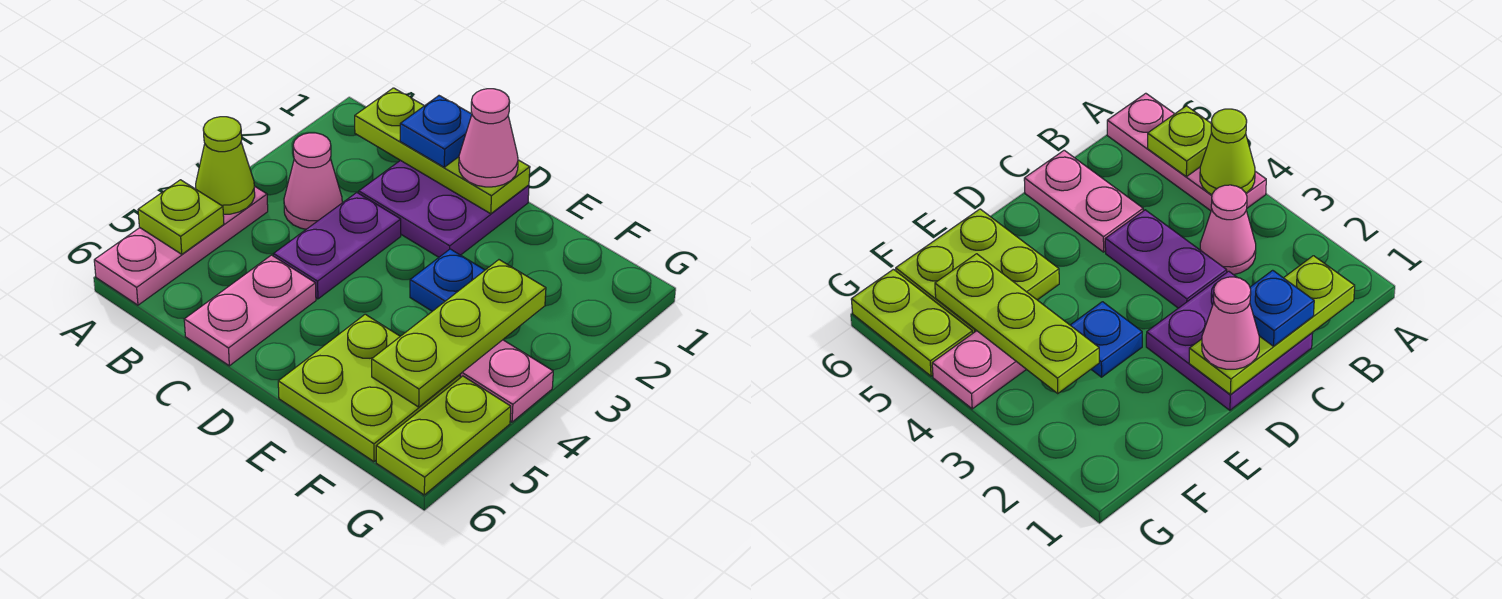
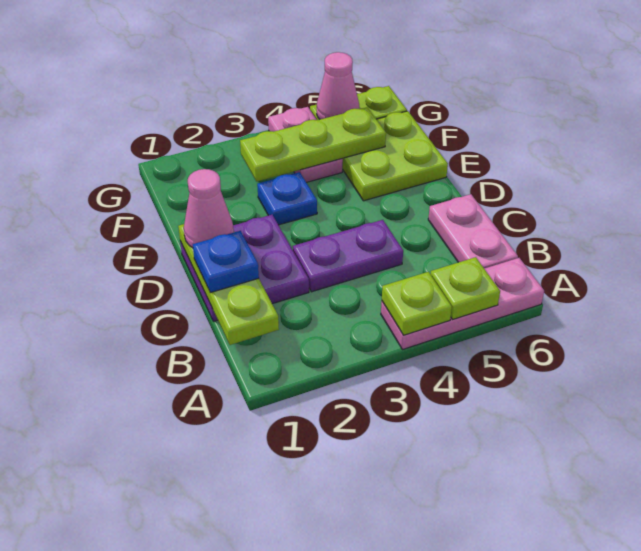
lime cone A4 level 2 -> lime plate A4 level 2
pink cone B3 level 1 -> pink cone G5 level 2
pink plate C5:C6 level 1 -> pink plate B6:C6 level 1

